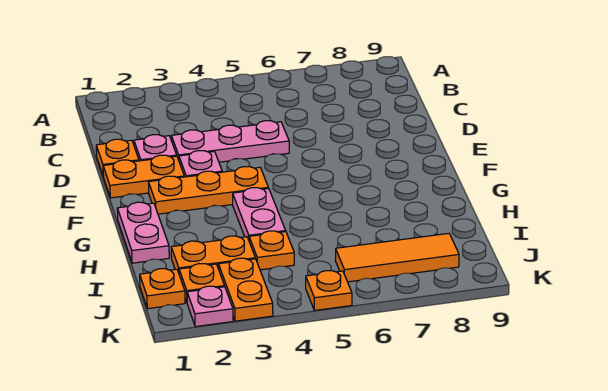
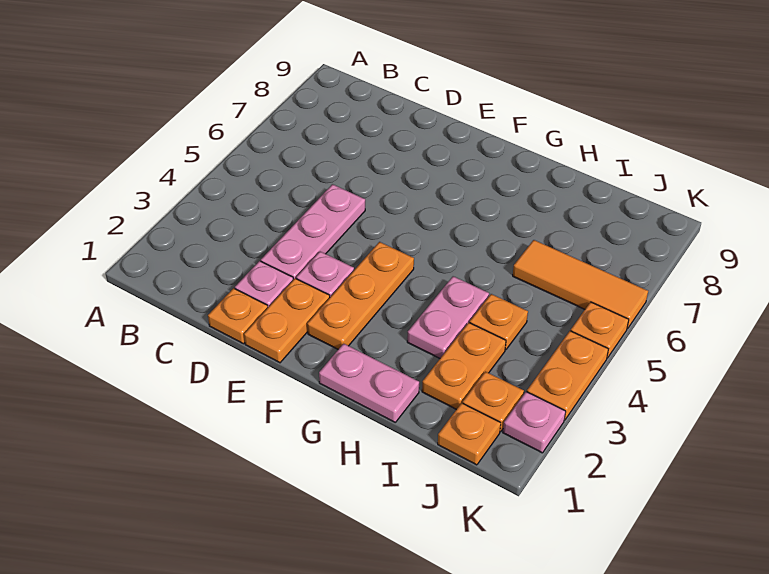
pink plate G4:H4 level 1 -> pink plate H3:H4 level 1
orange plate J3:K3 level 1 -> orange plate K3:K4 level 1
orange tile J6:J8 level 1 -> orange tile I6:K6 level 1

